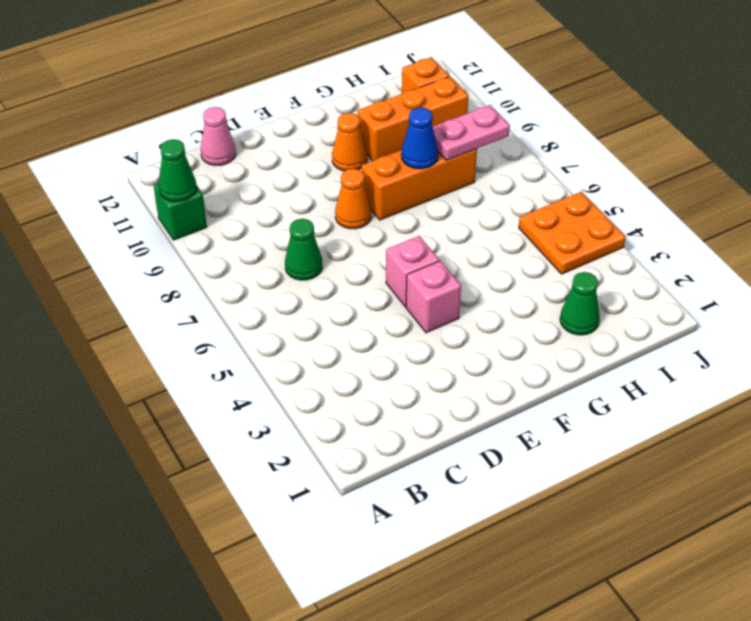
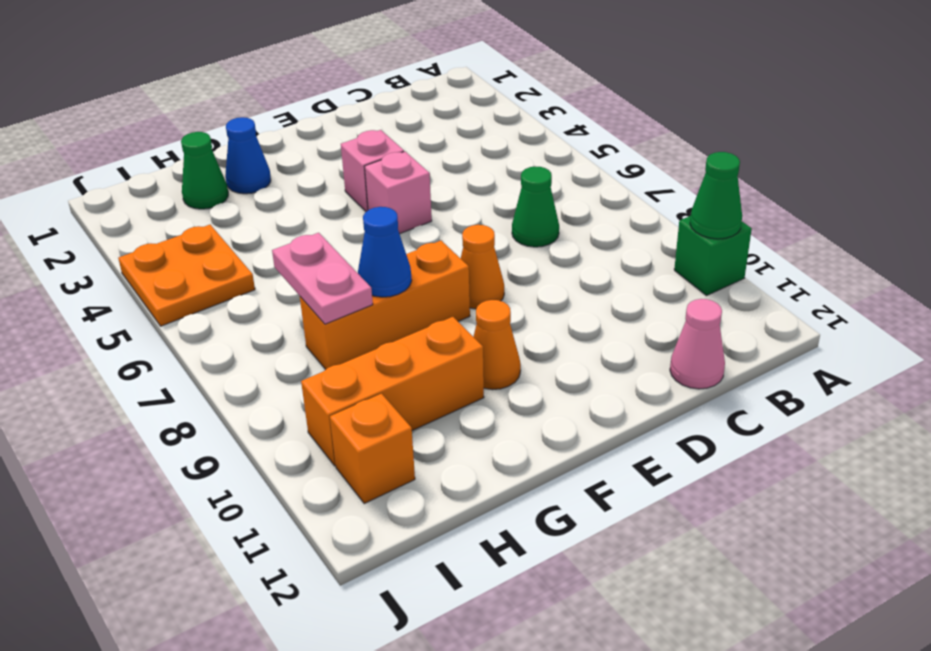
none -> blue cone G2 level 1
pink plate H8:I8 level 2 -> pink plate H7:H8 level 2

